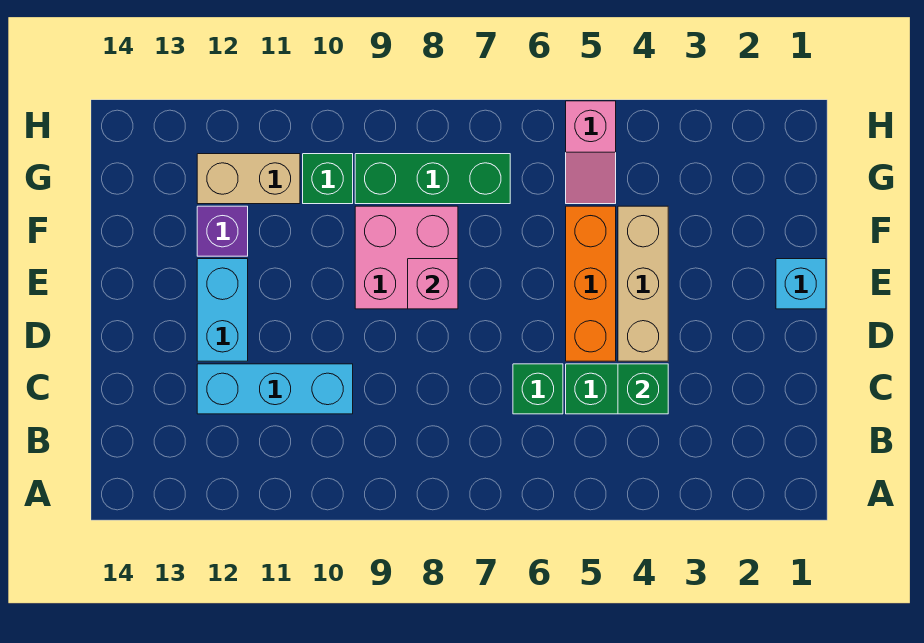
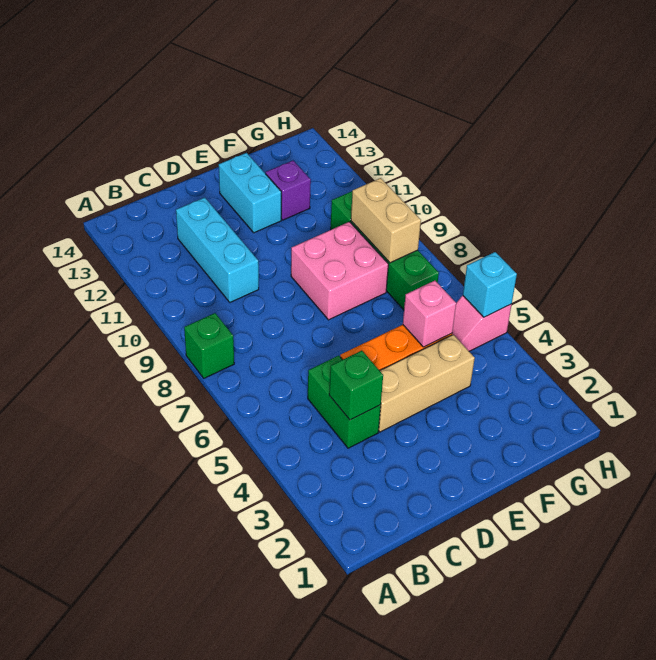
green brick C6 level 1 -> green brick A8 level 1
cyan brick D12:E12 level 1 -> cyan brick E12:E13 level 1
cyan brick E1 level 1 -> cyan brick H5 level 2
pink brick E8 level 2 -> pink brick F5 level 2
tan brick G11:G12 level 1 -> tan brick G8:G9 level 2

